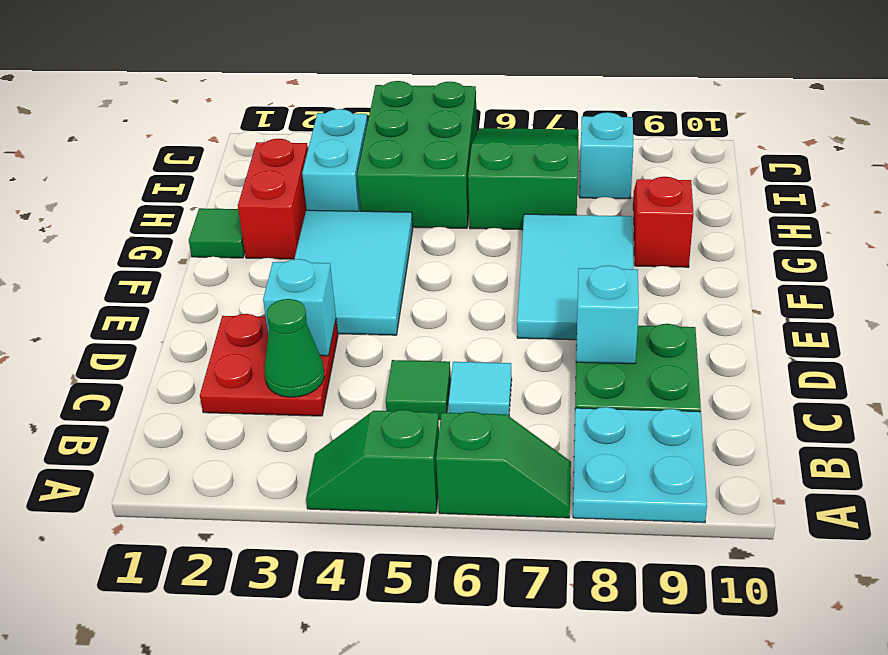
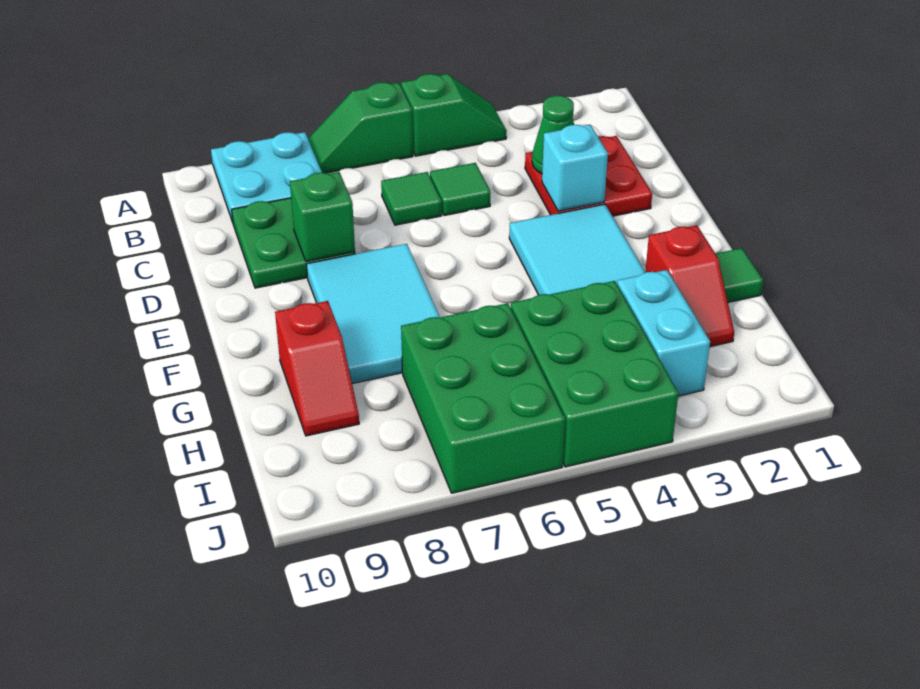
cyan tile C6 level 1 -> green tile C6 level 1
cyan brick D8 level 2 -> green brick D8 level 2
red brick G2:H2 level 1 -> red slope G2:H2 level 1 top G
green slope H6:J7 level 1 top H -> green brick H6:J7 level 1
cyan brick I8 level 1 -> none

